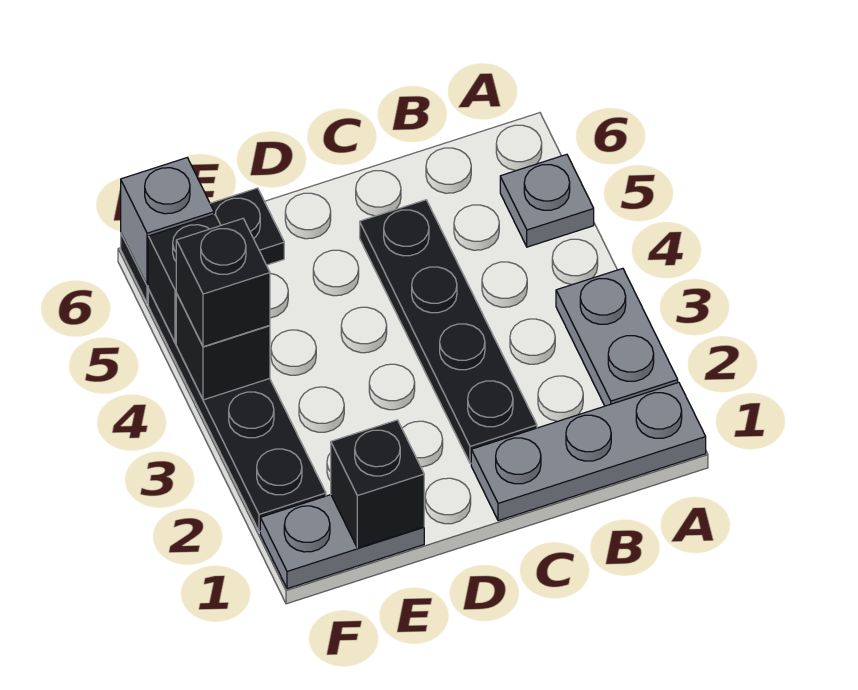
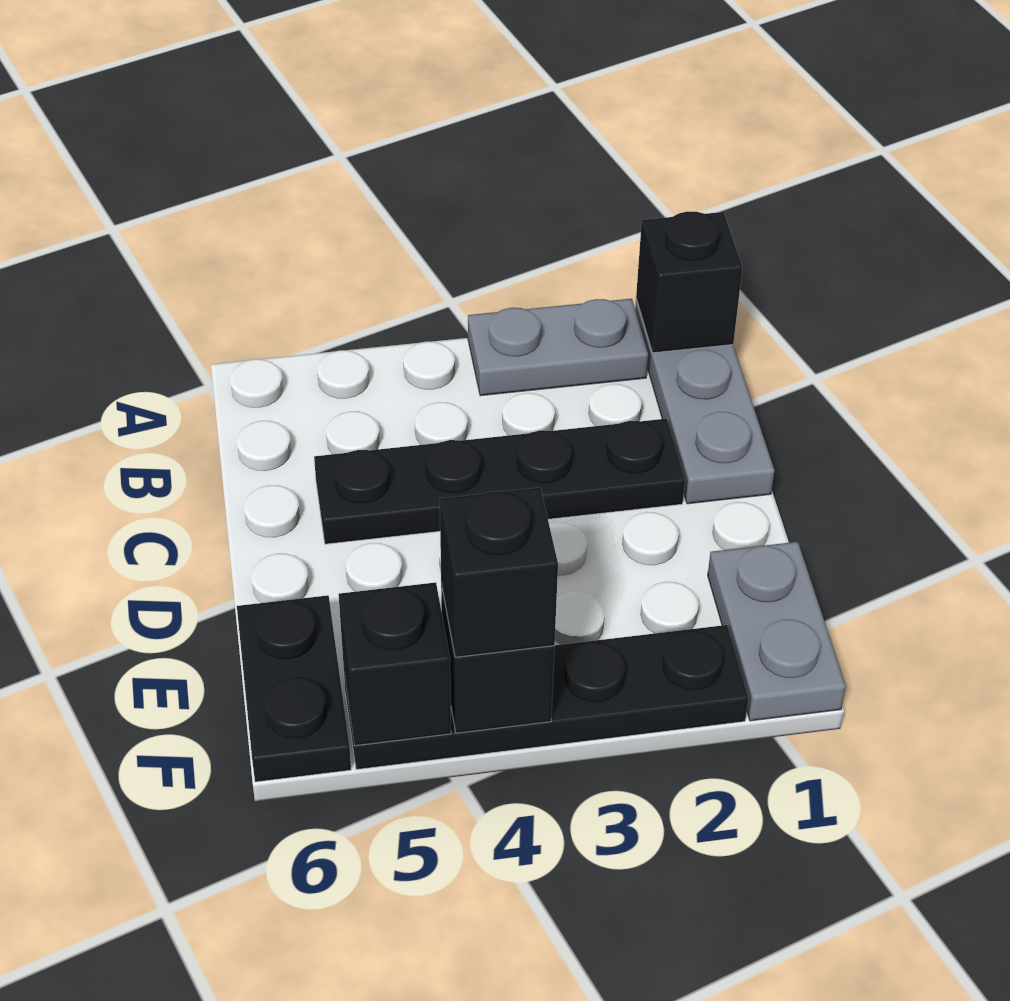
grey plate A5 level 1 -> none
black brick E1 level 2 -> black brick A1 level 2
grey brick F6 level 2 -> none

